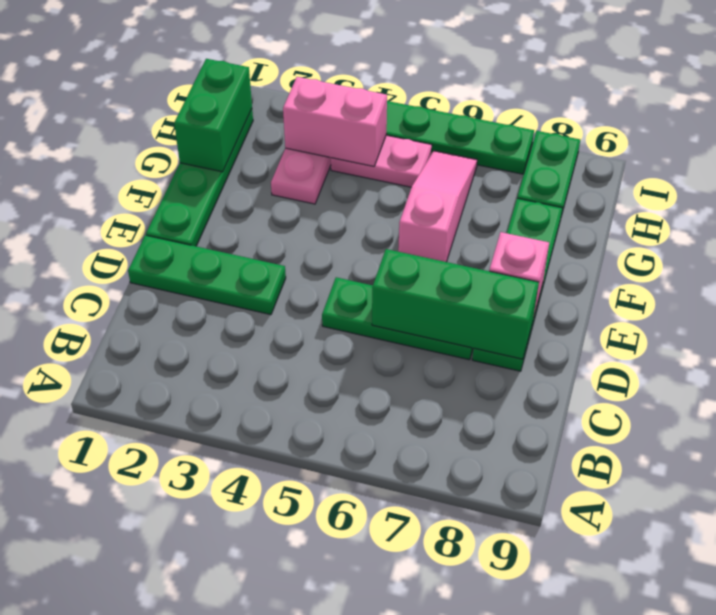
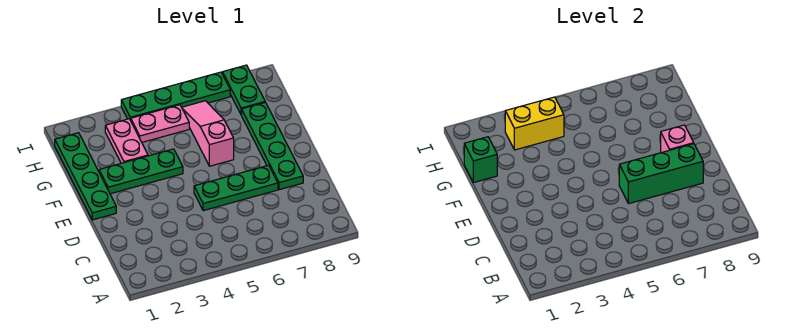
green plate D1:D3 level 1 -> green plate F2:F4 level 1
green brick G1:H1 level 2 -> green brick G1 level 2
pink brick H3:H4 level 2 -> yellow brick H3:H4 level 2

